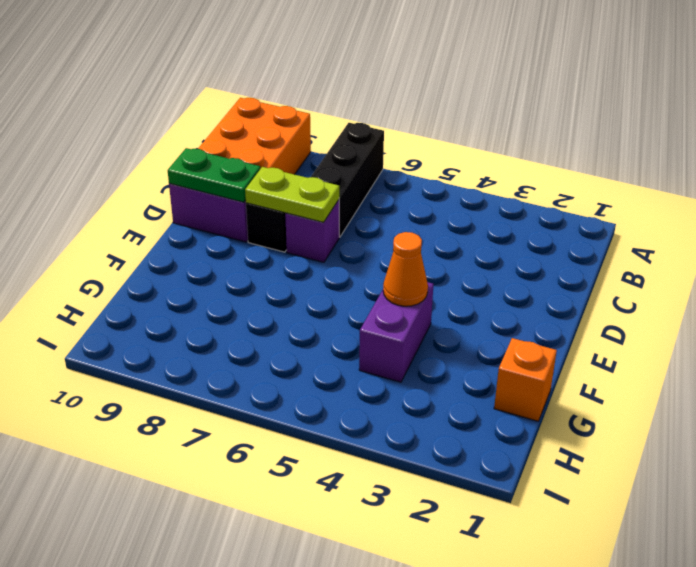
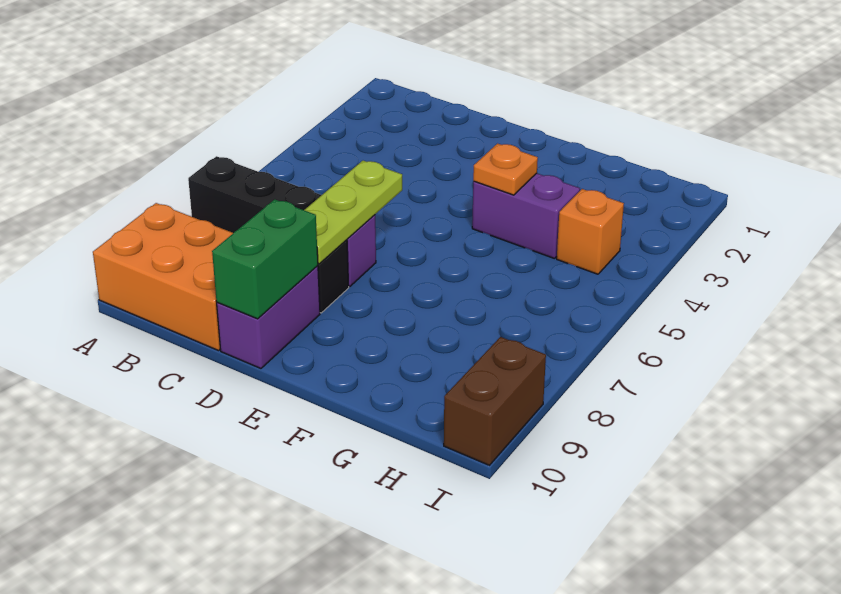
lime plate D7:D8 level 2 -> lime plate D6:D8 level 2
green plate D9:D10 level 2 -> green brick D9:D10 level 2
orange cone F4 level 2 -> orange plate F4 level 2
orange brick G1 level 1 -> orange brick H4 level 1
none -> brown brick I9:I10 level 1

